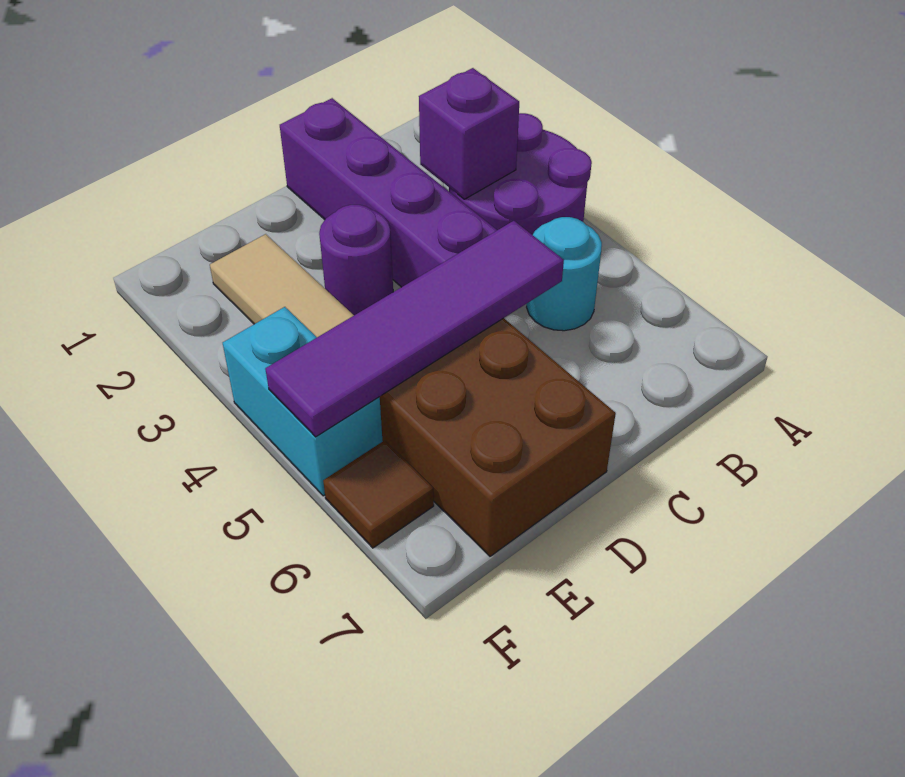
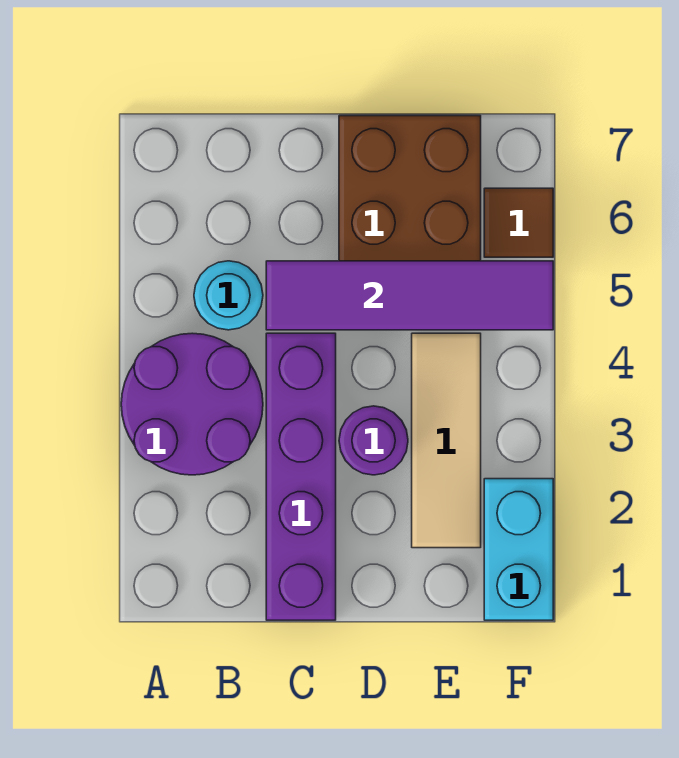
purple brick B3 level 2 -> none
cyan brick F4:F5 level 1 -> cyan brick F1:F2 level 1

